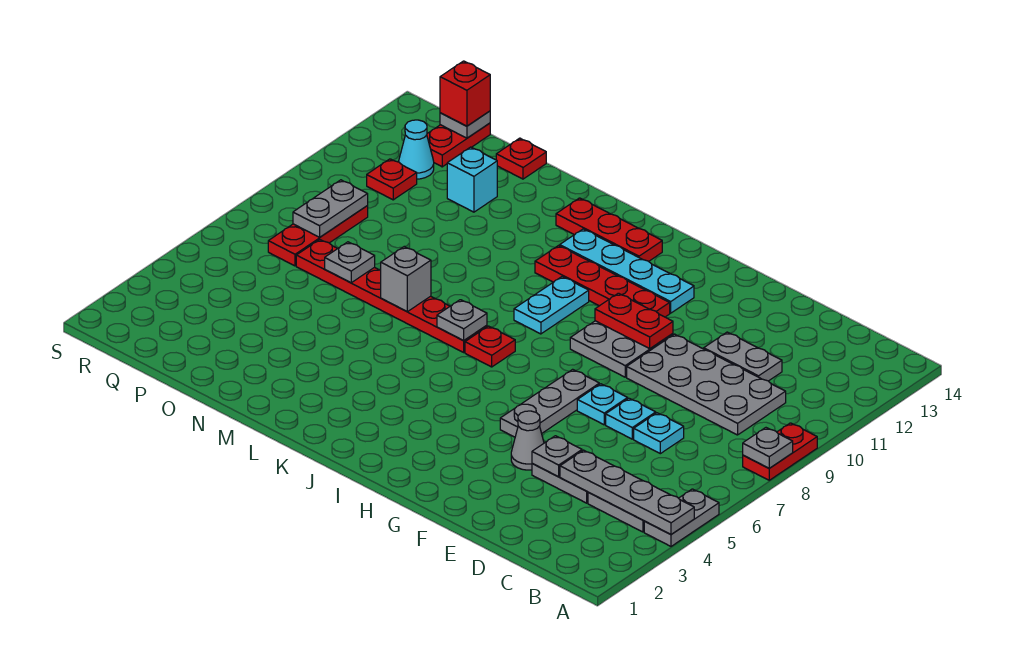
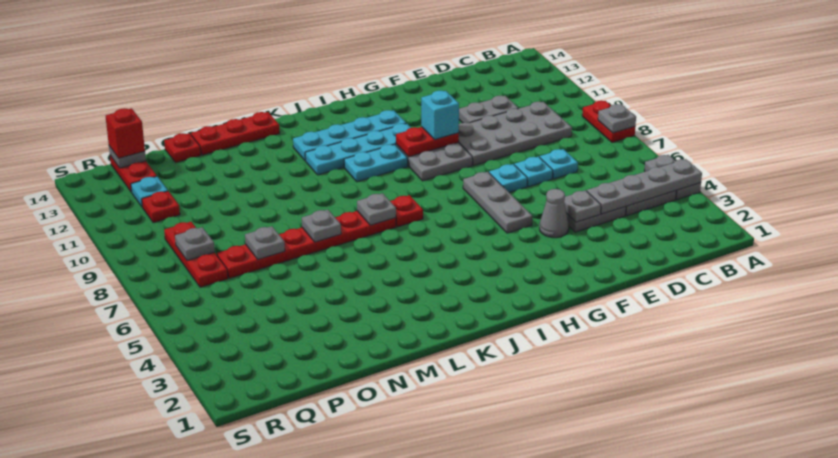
red plate H11:K11 level 1 -> cyan plate H11:K11 level 1
cyan plate J9:J10 level 1 -> cyan plate I10:J10 level 1
red plate J13:L13 level 1 -> red plate L14:N14 level 1
grey brick M7 level 2 -> grey plate M7 level 2
cyan brick O12 level 1 -> cyan brick G10 level 3
grey plate Q8:Q9 level 2 -> grey plate Q8 level 2
cyan cone Q12 level 1 -> cyan plate Q12 level 1

